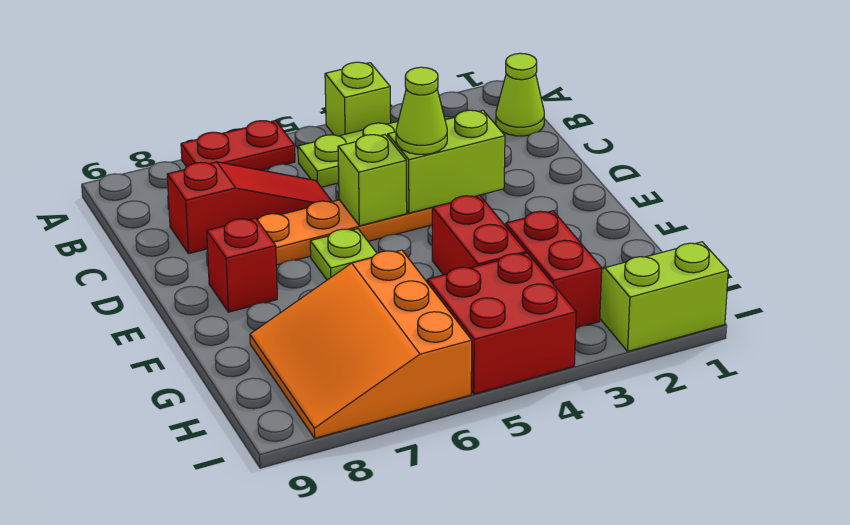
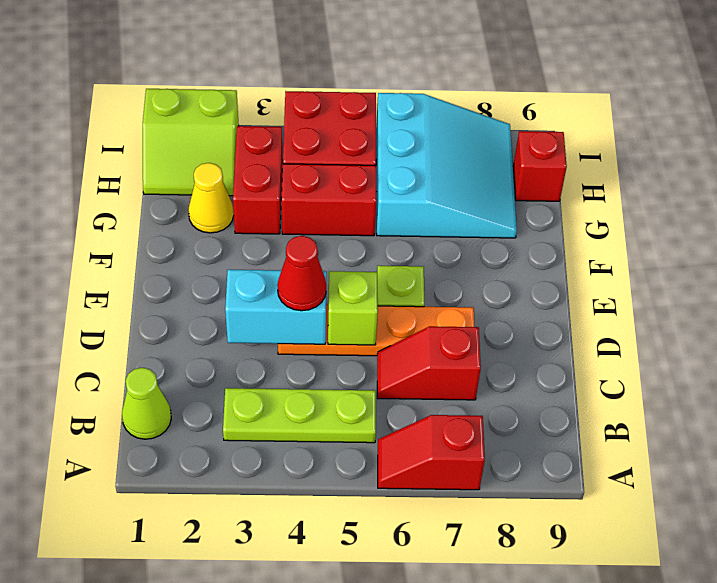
lime brick A4 level 1 -> none
red plate A6:A7 level 1 -> red slope A6:A7 level 1 top 7
red slope C6:C8 level 1 top 8 -> red slope C6:C7 level 1 top 7
lime brick D3:D4 level 2 -> cyan brick D3:D4 level 2
lime cone D4 level 3 -> red cone D4 level 3
red brick E8 level 1 -> red brick H9 level 1
red brick F4:G4 level 1 -> red brick G4:G5 level 1
none -> yellow cone G2 level 1
orange slope G6:I8 level 1 top 6 -> cyan slope G6:I8 level 1 top 6

